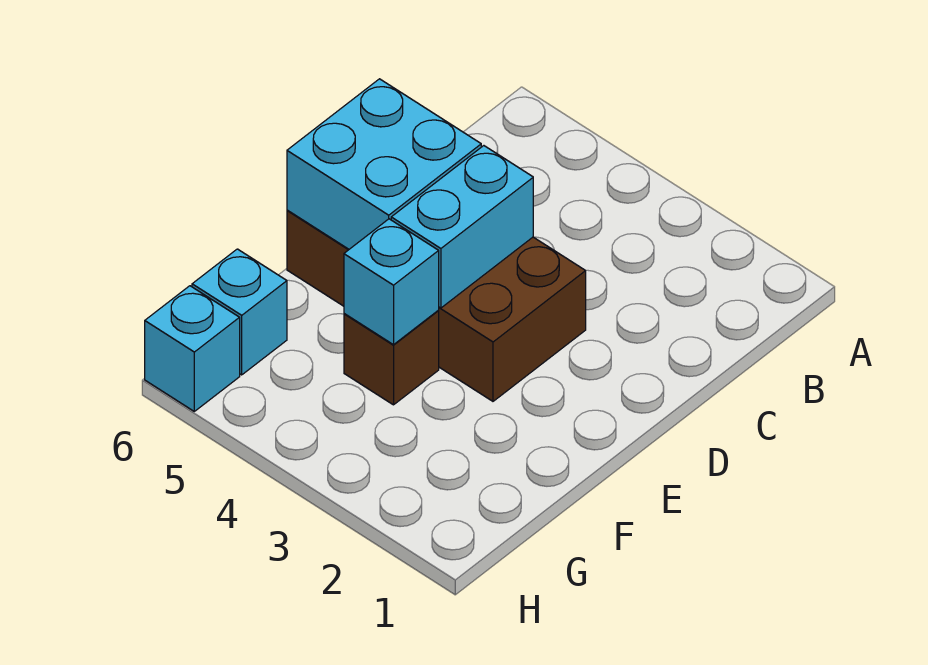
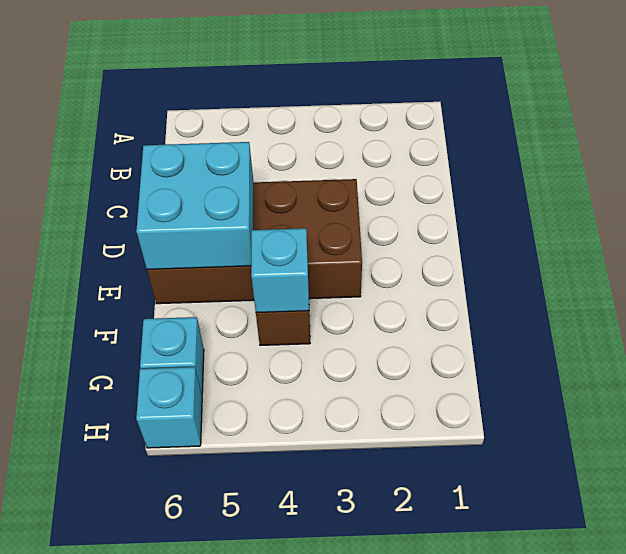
cyan brick D4:E4 level 2 -> none

